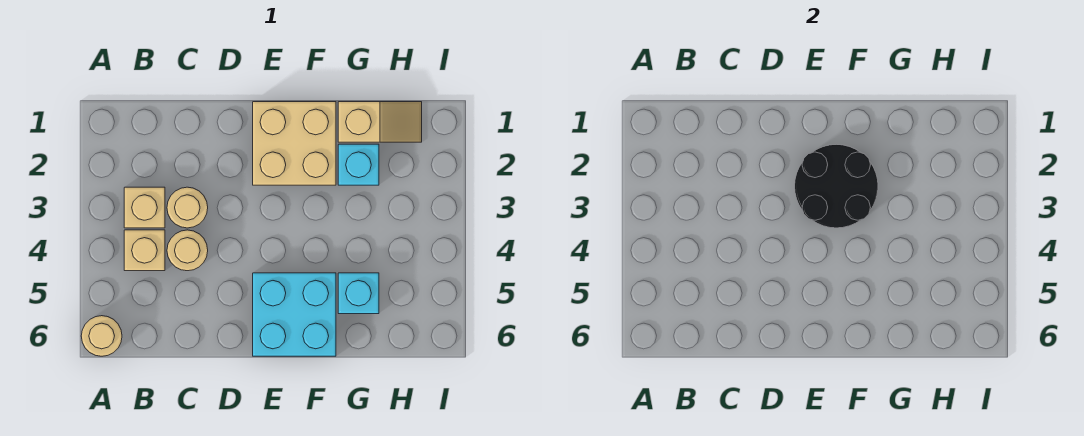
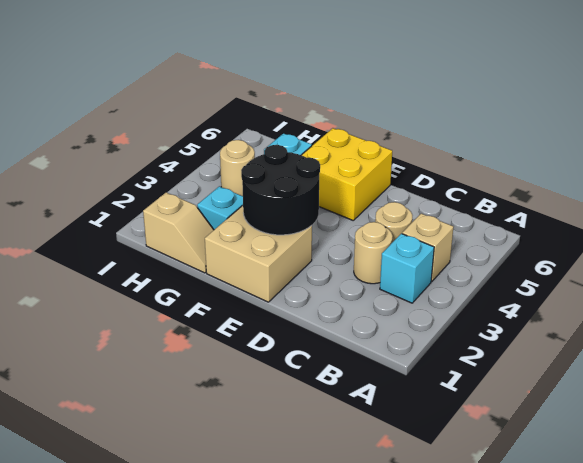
tan round brick A6 level 1 -> tan round brick H4 level 1
tan brick B3 level 1 -> cyan brick B3 level 1
cyan brick E5:F6 level 1 -> yellow brick E5:F6 level 1
tan slope G1:H1 level 1 top G -> tan slope G1:H1 level 1 top H

